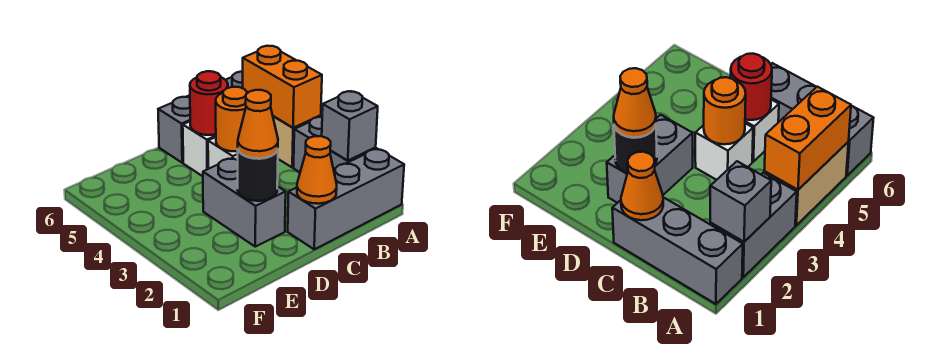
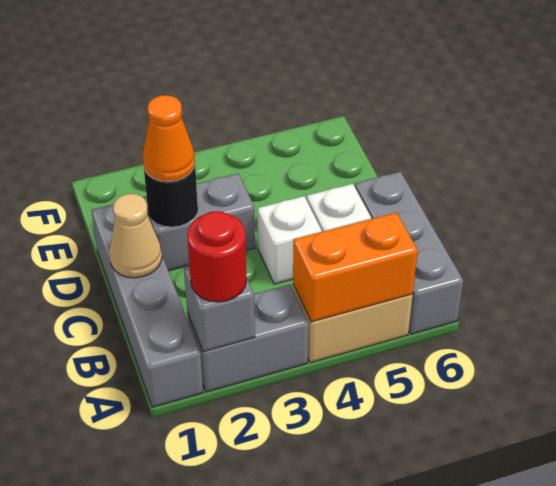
grey brick A1:C1 level 1 -> grey brick A1:D1 level 1
orange cone C1 level 2 -> tan cone C1 level 2
orange round brick C4 level 2 -> none
red round brick C5 level 2 -> red round brick A2 level 3

